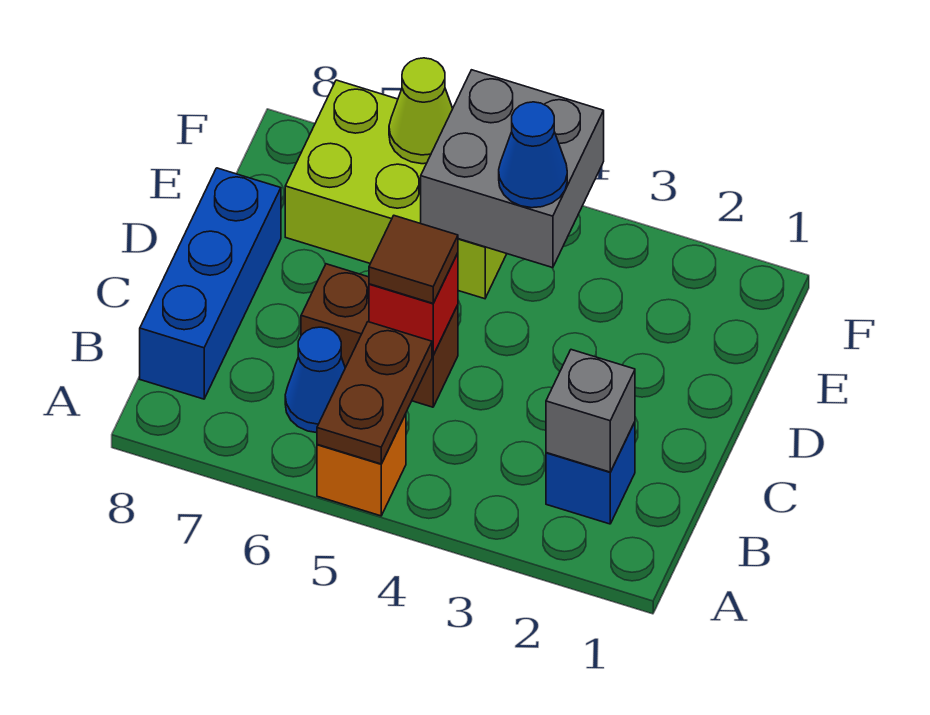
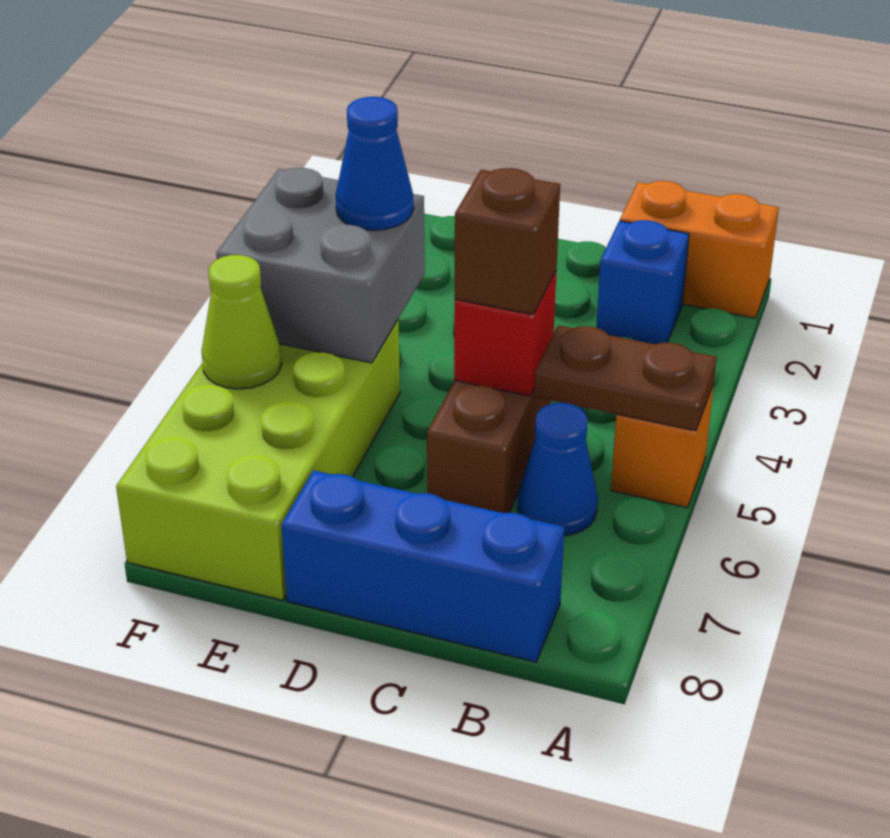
none -> orange brick A1:B1 level 1
grey brick B2 level 2 -> none
brown tile C5 level 3 -> brown brick C5 level 3
lime brick E5:F7 level 1 -> lime brick E5:F8 level 1

